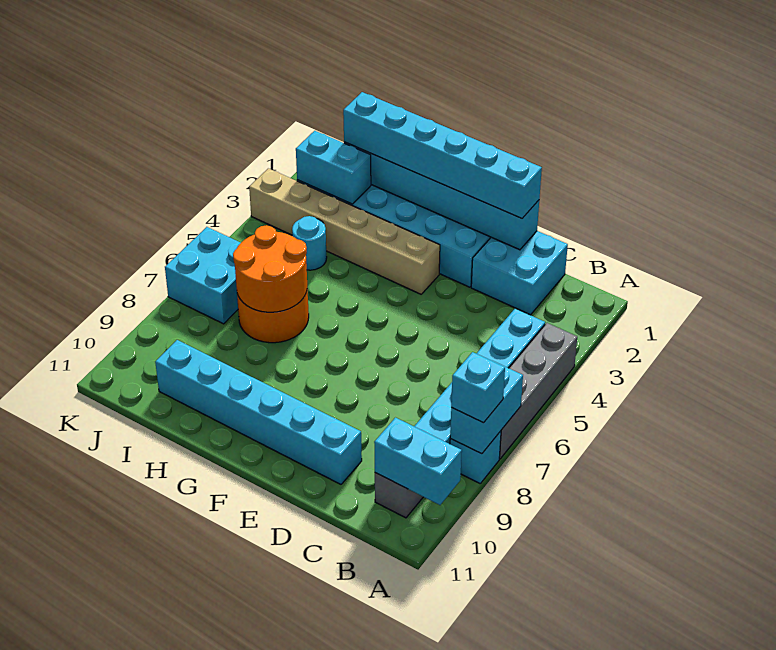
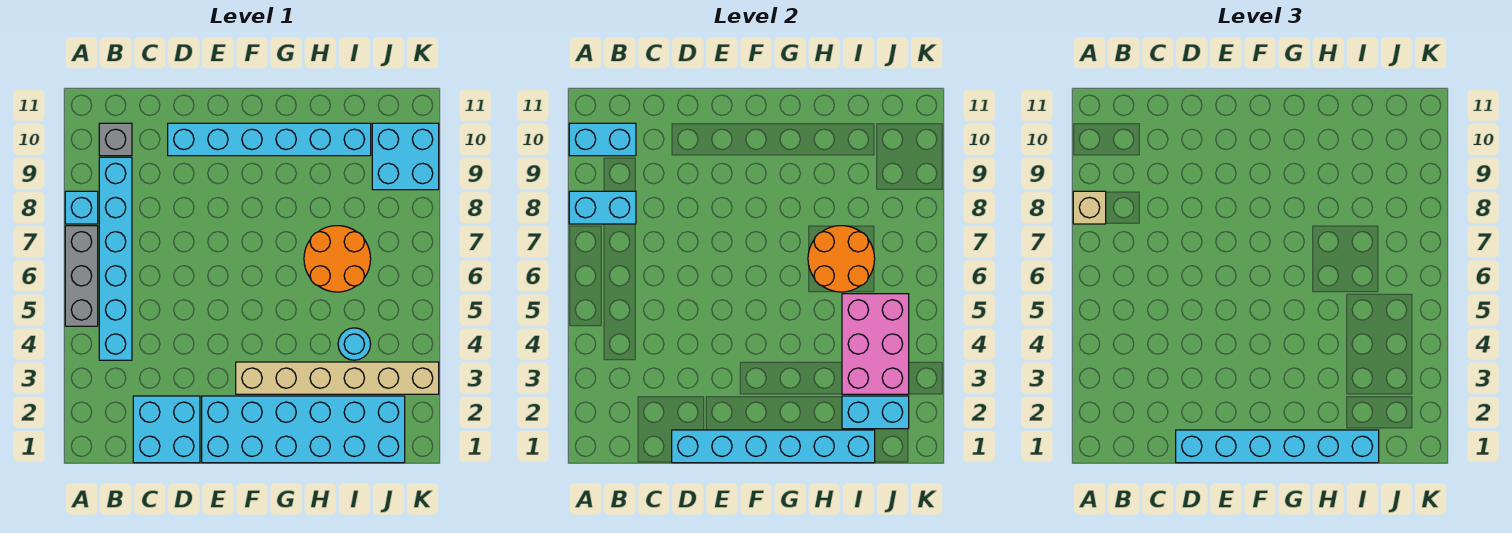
grey brick A4:A7 level 1 -> grey brick A5:A7 level 1
cyan brick A7:A8 level 2 -> cyan brick A8:B8 level 2
cyan brick A8 level 3 -> tan brick A8 level 3
none -> pink brick I3:J5 level 2
cyan brick J6:K7 level 1 -> cyan brick J9:K10 level 1

